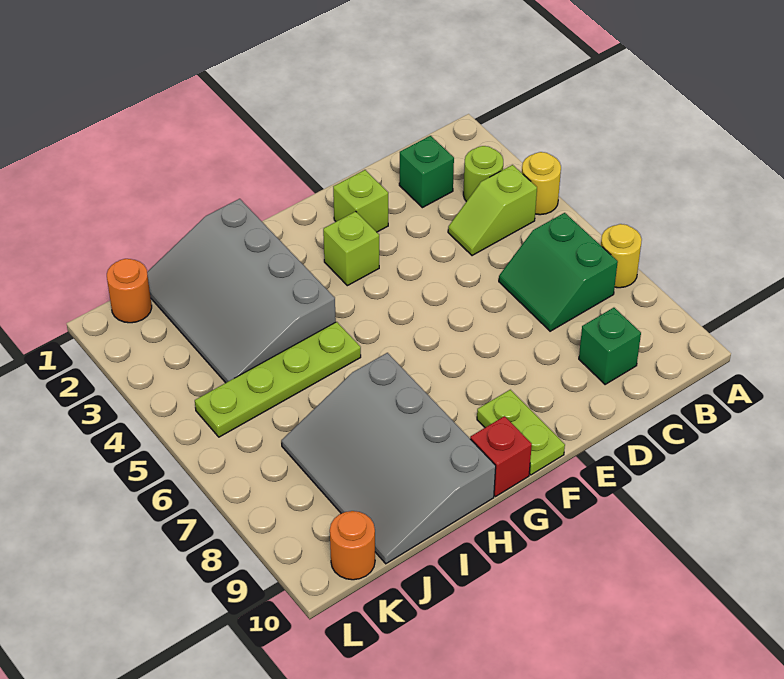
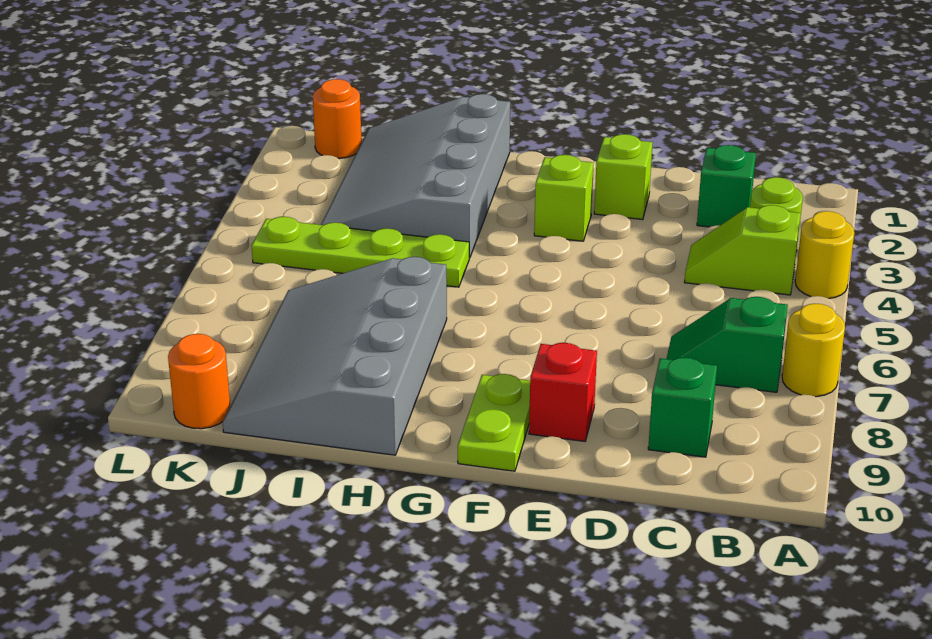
green slope B6:C7 level 1 top B -> green slope B7:C7 level 1 top B
red brick G10 level 1 -> red brick E9 level 1

